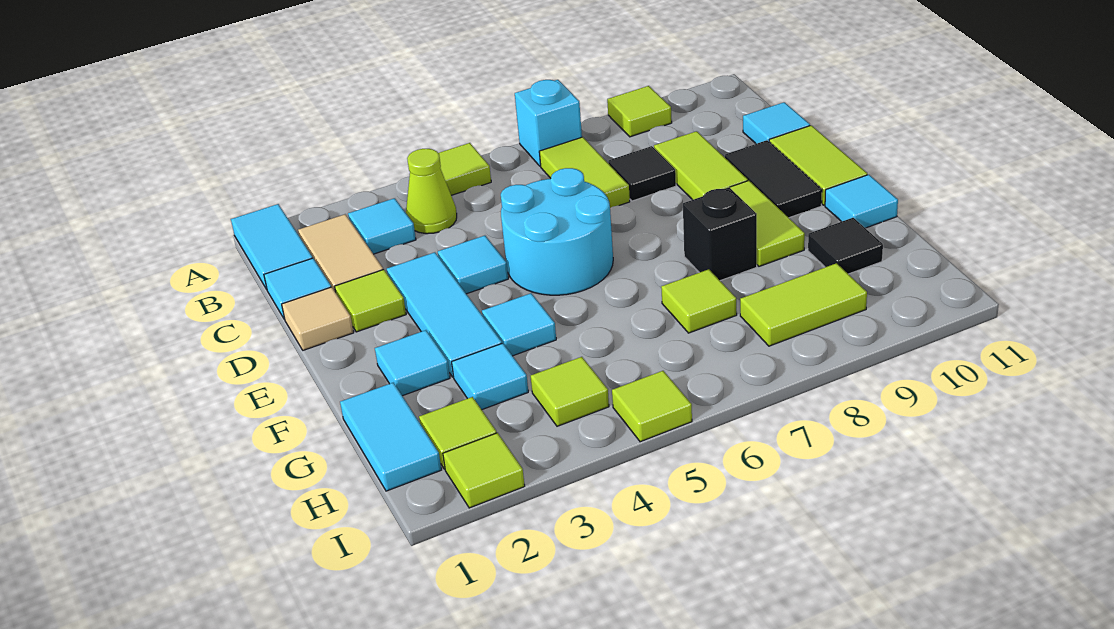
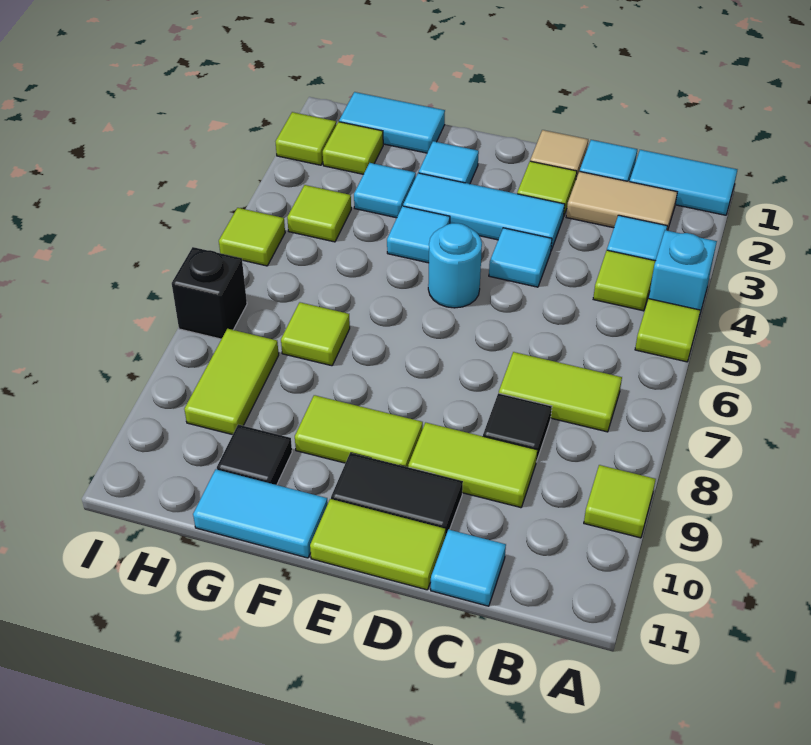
cyan brick A7 level 1 -> cyan brick A4 level 1
lime cone B4 level 1 -> lime tile B4 level 1
cyan round brick D5:E6 level 1 -> cyan round brick E5 level 1
black brick F8 level 1 -> black brick I7 level 1
cyan tile F11 level 1 -> cyan tile F11:G11 level 1

